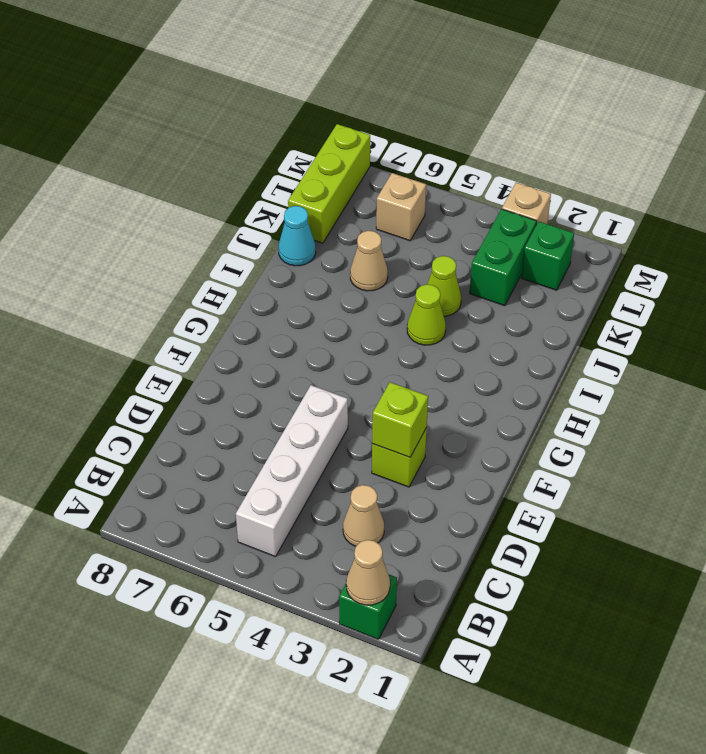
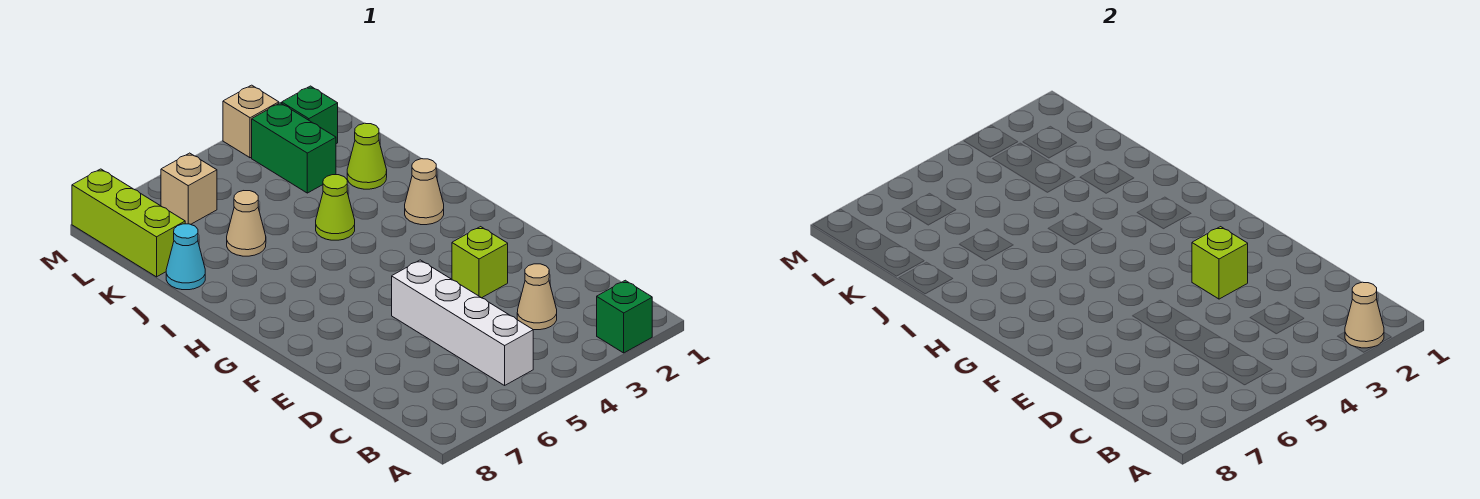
none -> tan cone H2 level 1
lime cone J4 level 1 -> lime cone J2 level 1

